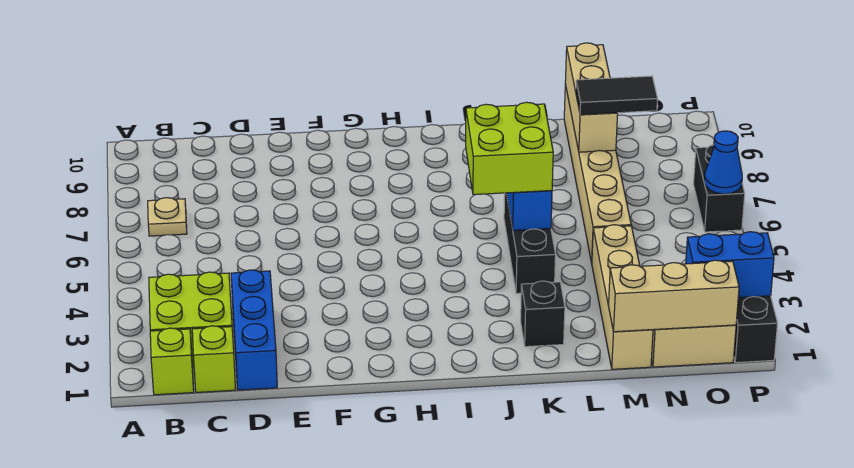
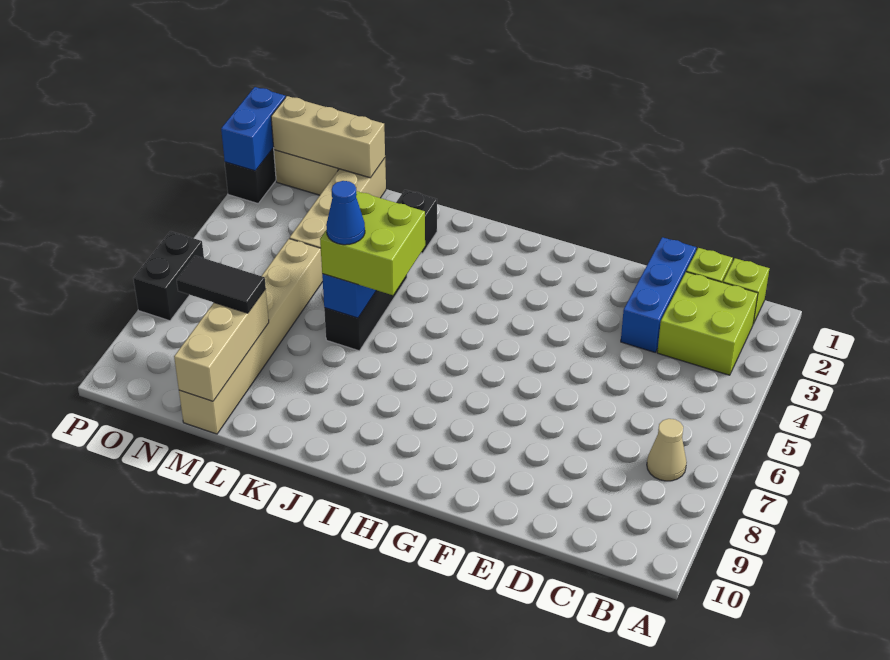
tan plate B7 level 1 -> tan cone B7 level 1
blue brick O2:P2 level 2 -> blue brick P1:P2 level 2
blue cone P6 level 2 -> blue cone K6 level 4

